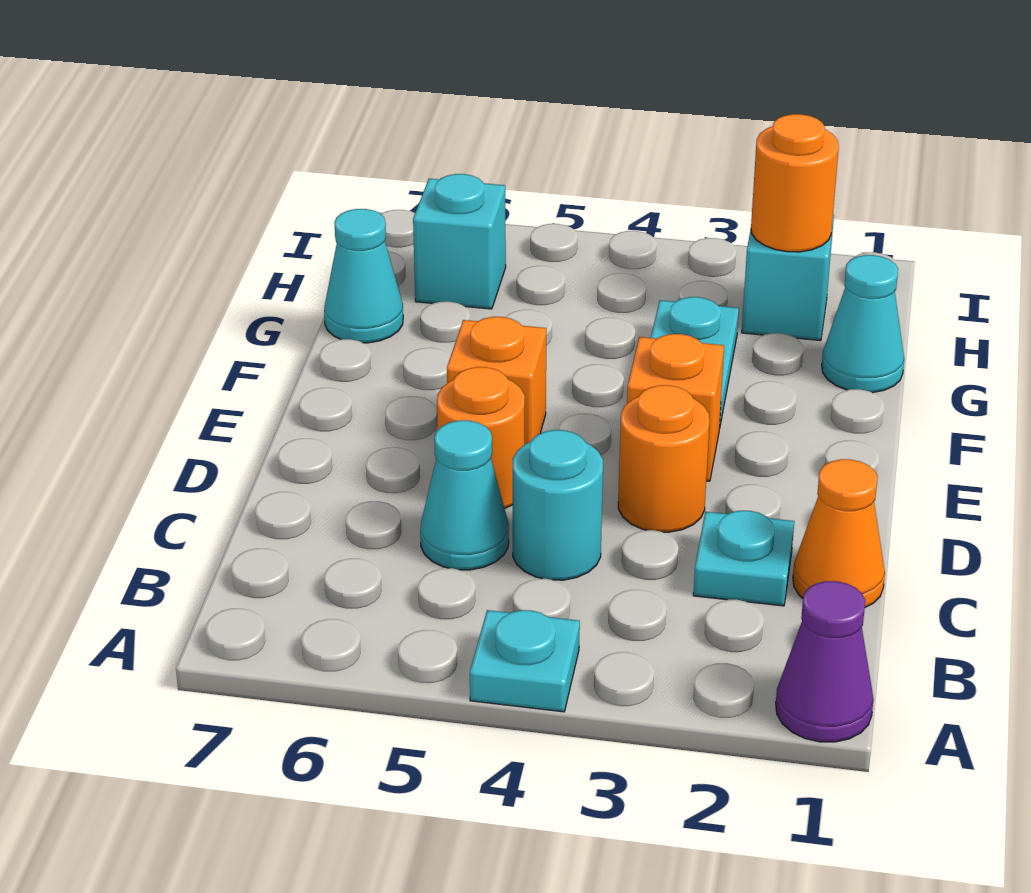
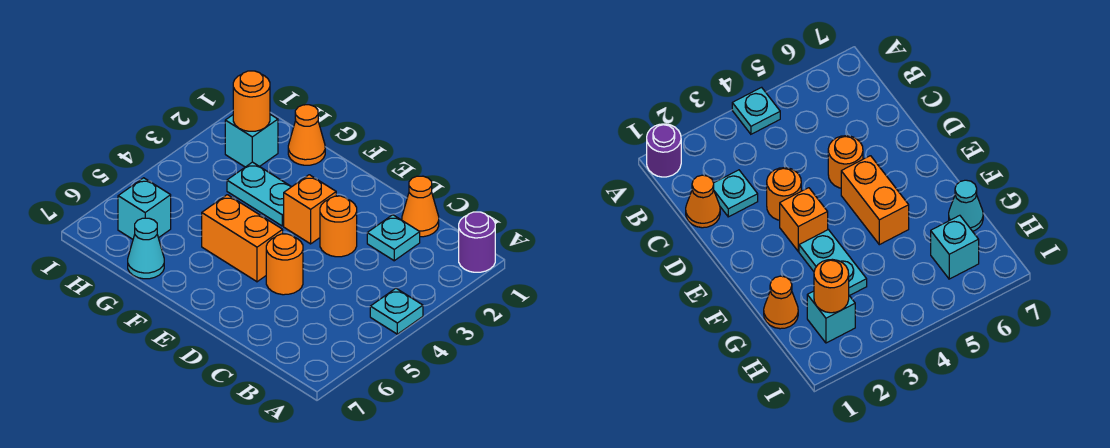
purple cone A1 level 1 -> purple round brick A1 level 1
cyan round brick C4 level 1 -> none
cyan cone C5 level 1 -> none
orange brick E5 level 1 -> orange brick E5:F5 level 1
cyan cone G1 level 1 -> orange cone G1 level 1

